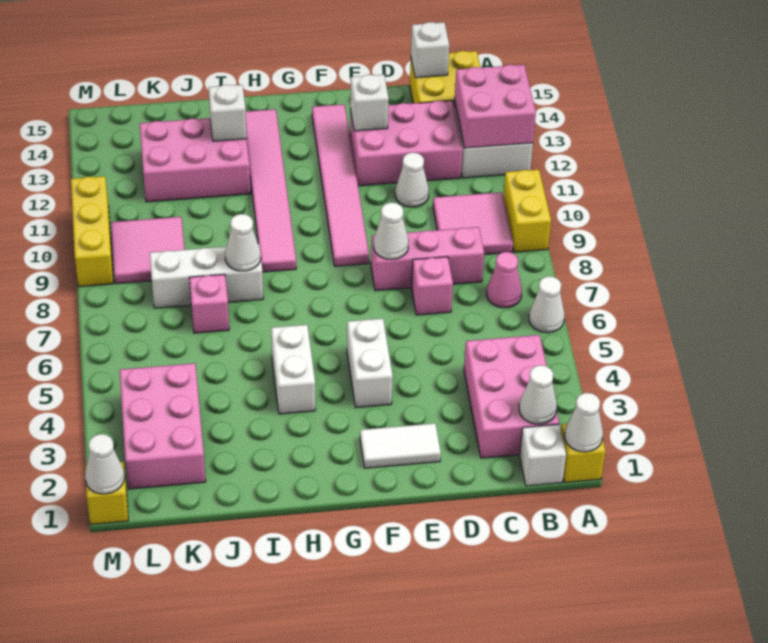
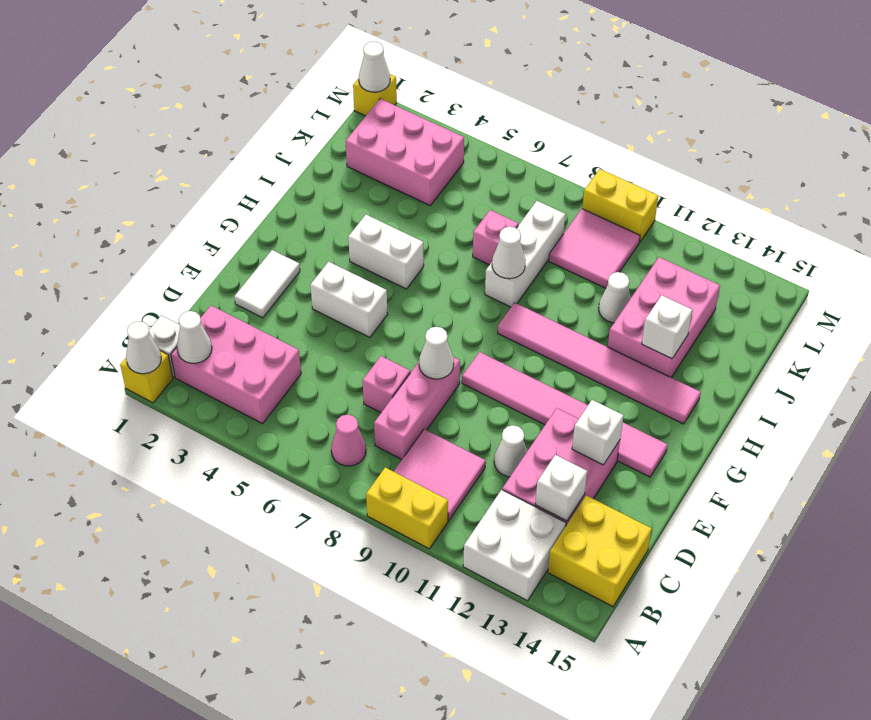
white cone A6 level 1 -> white cone J11 level 1
pink brick A12:B13 level 2 -> none
white brick C15 level 2 -> white brick C13 level 2
yellow brick M9:M11 level 1 -> yellow brick M9:M10 level 1

